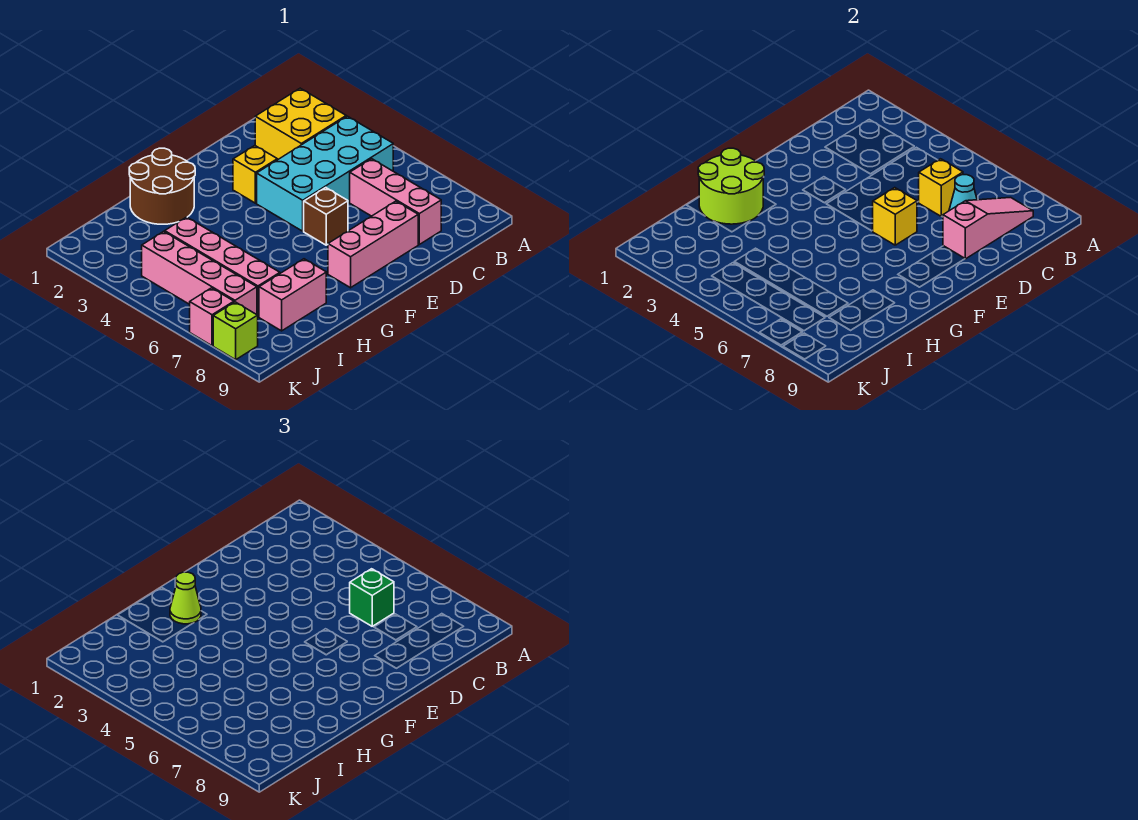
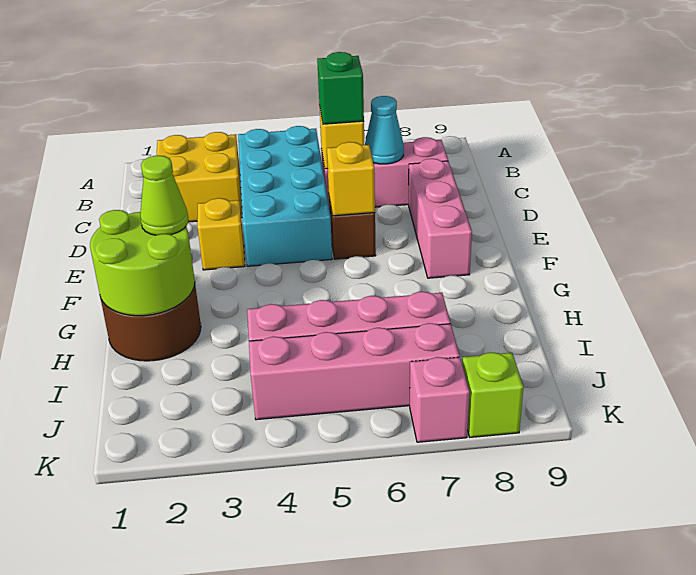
pink slope B8:D8 level 2 top D -> none
pink brick H8:I8 level 1 -> none

